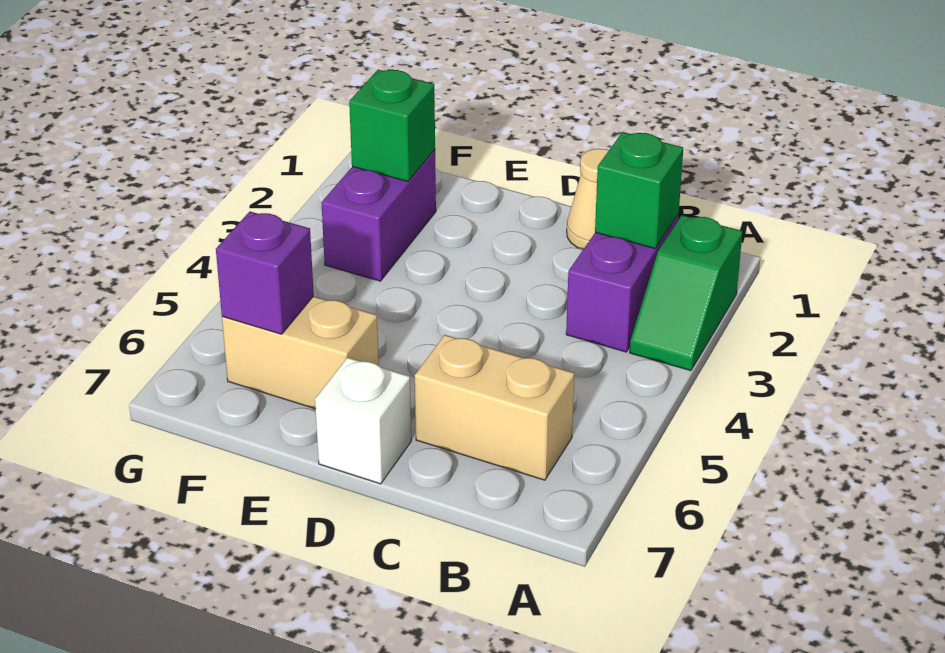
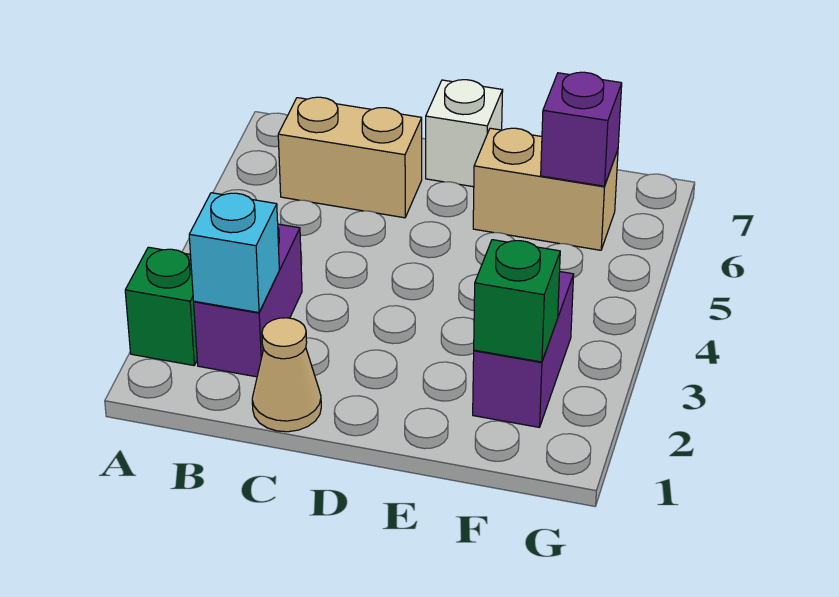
green brick B2 level 2 -> cyan brick B2 level 2

